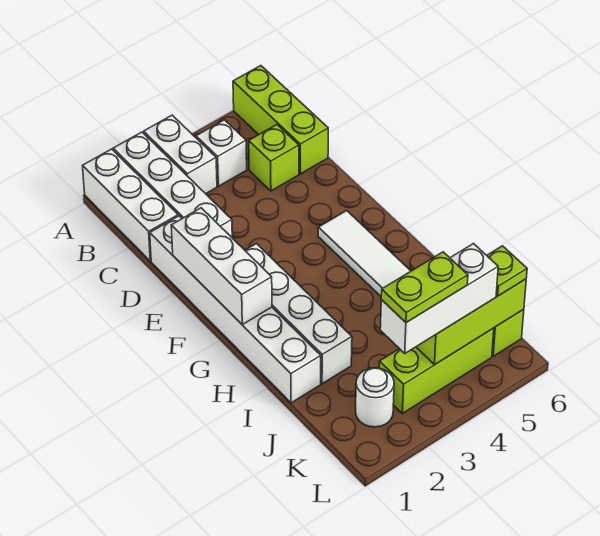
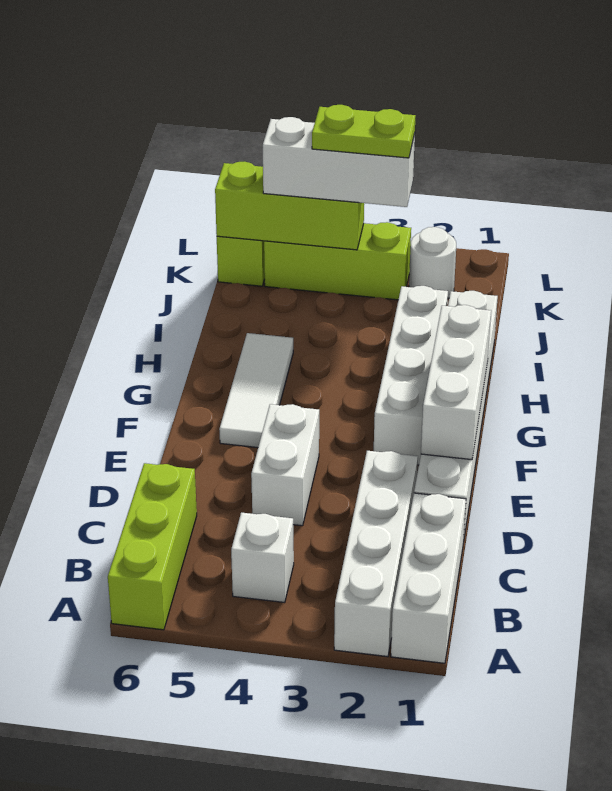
white brick A3:B3 level 1 -> white brick D4:E4 level 1
lime brick C5 level 1 -> none
lime plate K6 level 3 -> none

